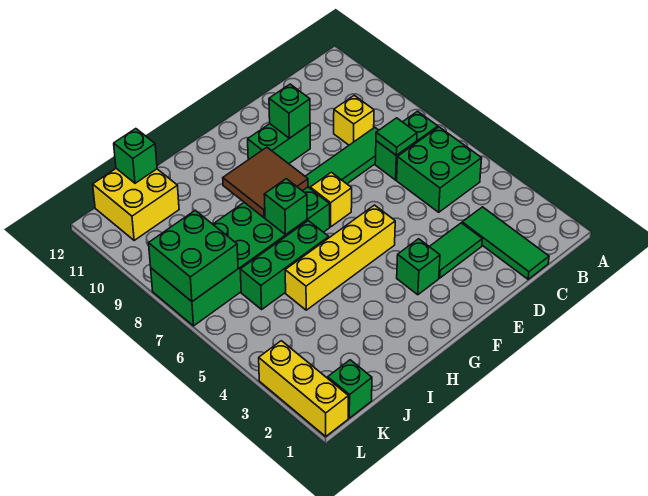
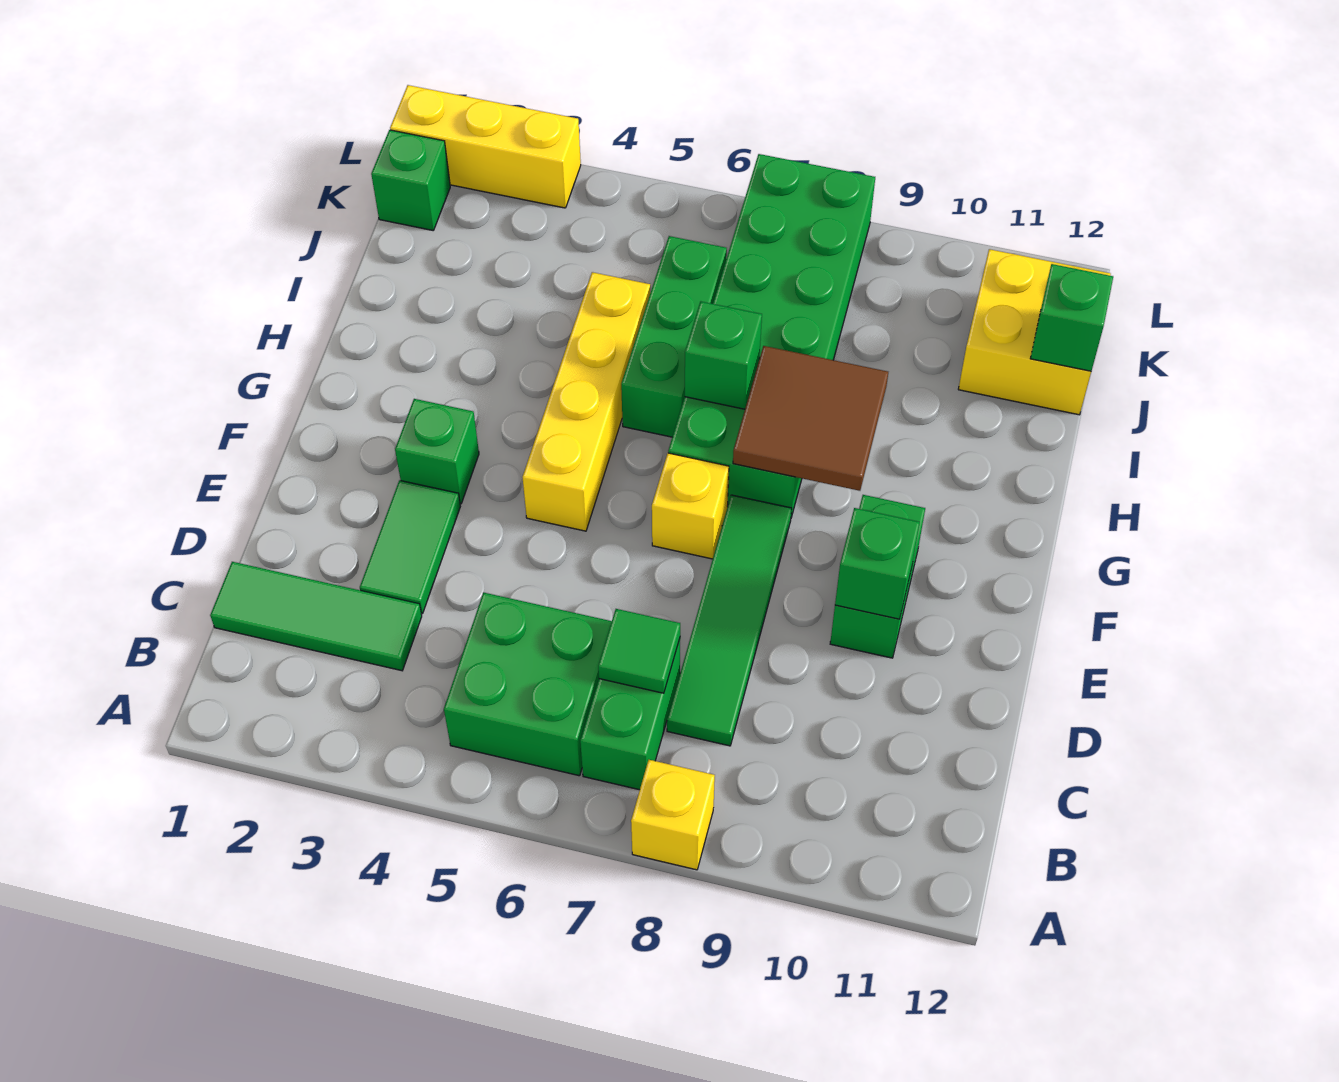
yellow brick C9 level 1 -> yellow brick A8 level 1
green brick K7:L8 level 2 -> none

